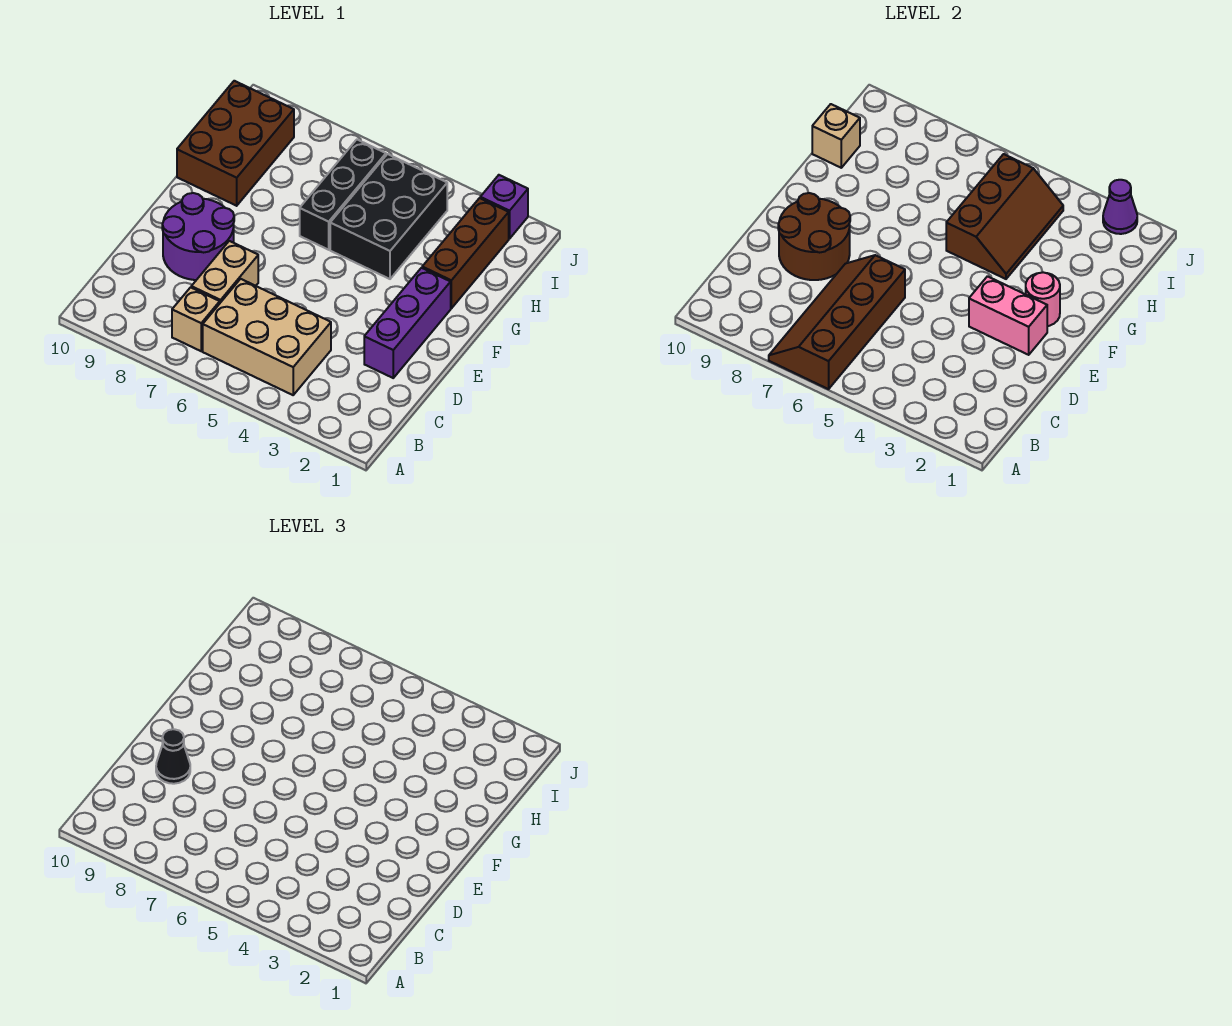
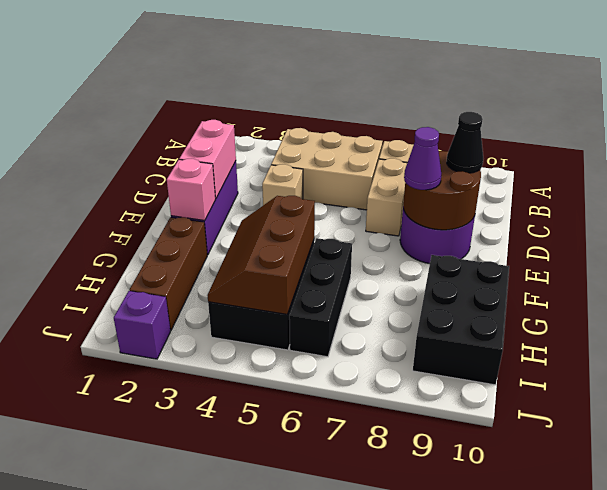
brown slope A6:D7 level 2 top 6 -> none
pink brick E2:E3 level 2 -> pink brick D2:E2 level 2
pink round brick F2 level 2 -> pink brick F2 level 2
brown brick G9:I10 level 1 -> black brick G9:I10 level 1
tan brick H10 level 2 -> tan brick D4 level 1
purple cone J2 level 2 -> purple cone E8 level 3

